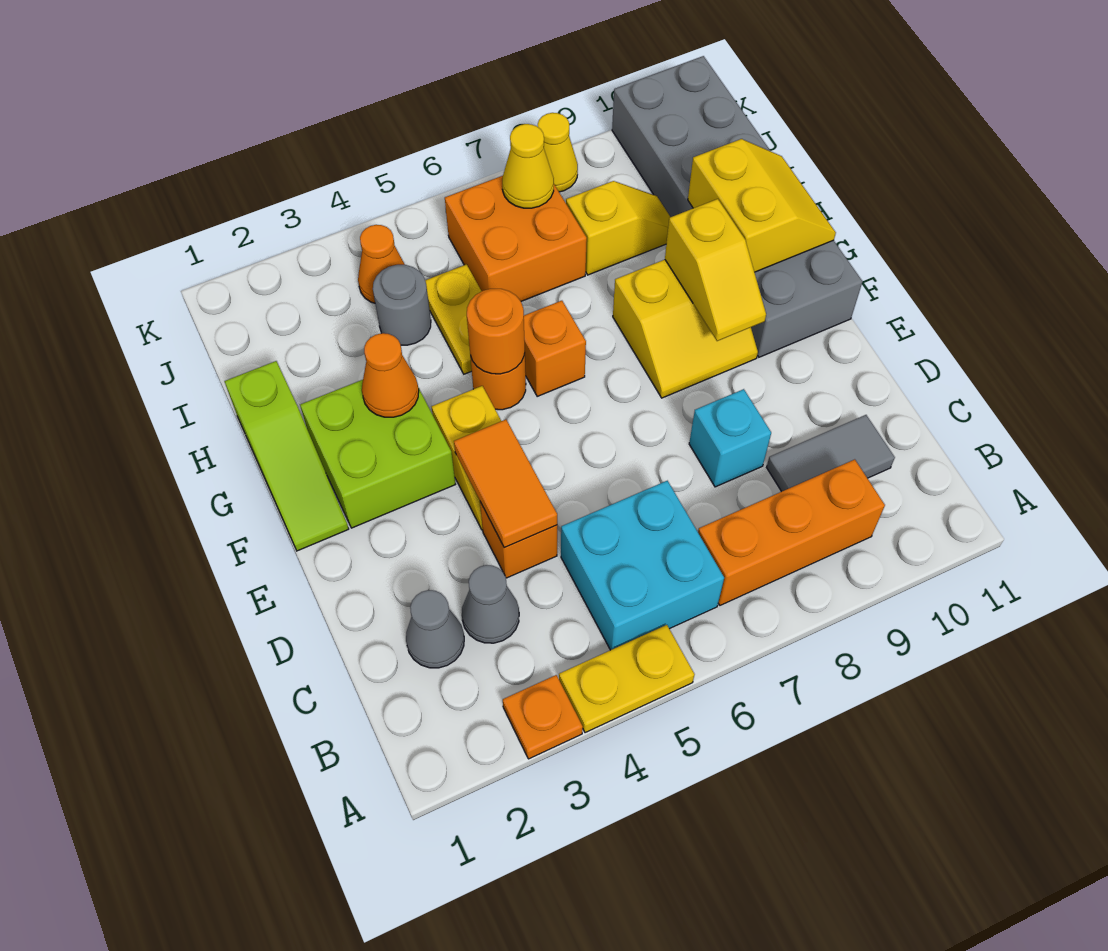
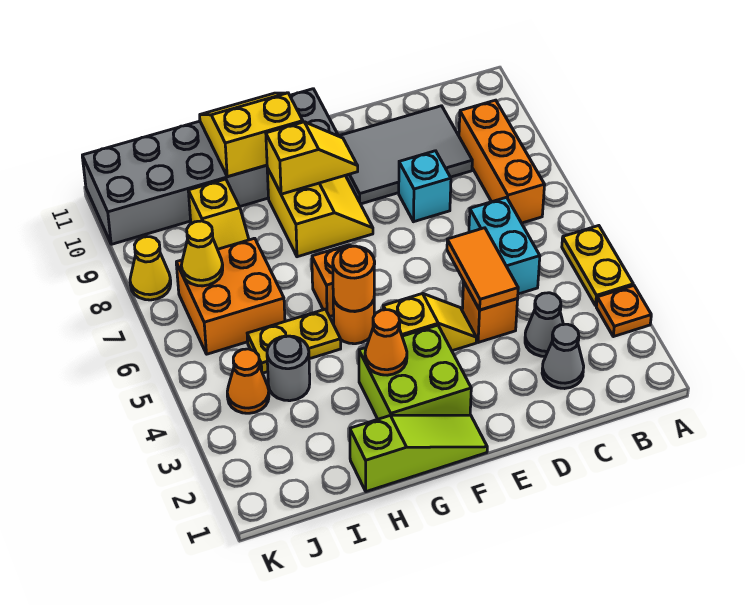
cyan brick B5:C6 level 1 -> cyan brick C5:C6 level 1
grey tile C9:C10 level 1 -> grey tile C9:E10 level 1
orange tile D4:E4 level 2 -> orange tile D4:D5 level 2
yellow slope I8:I9 level 1 top 8 -> yellow slope I8:I9 level 1 top 9

